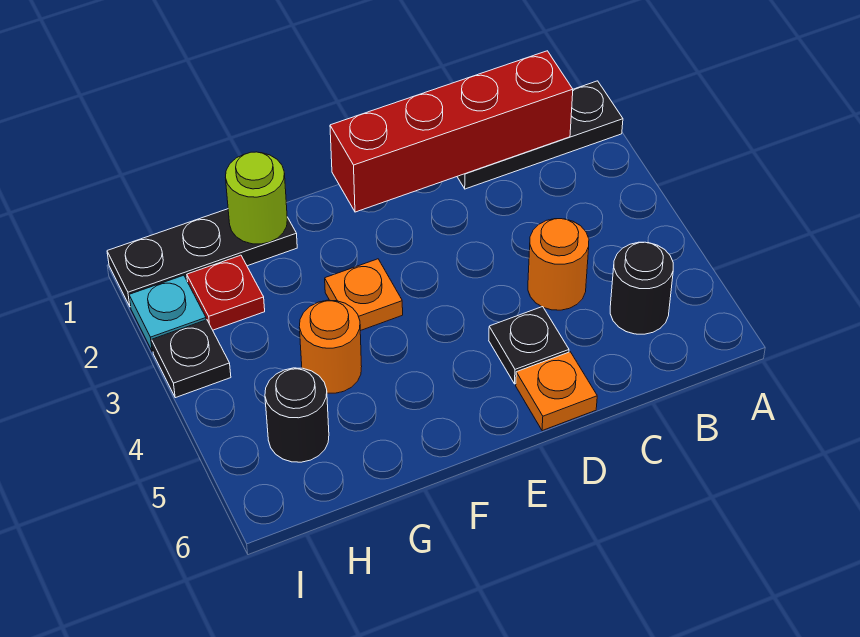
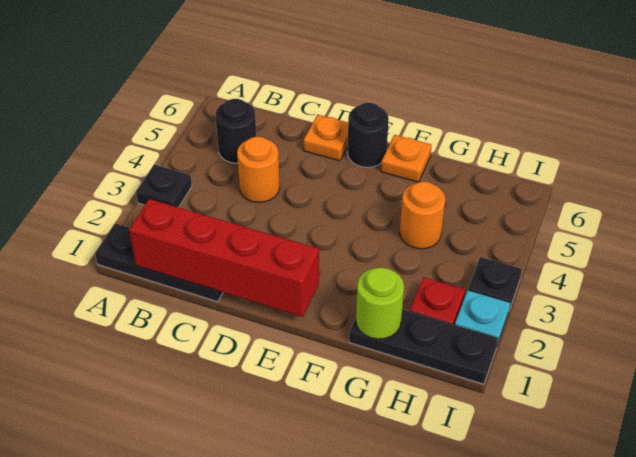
black plate D5 level 1 -> black plate A3 level 1
orange plate F3 level 1 -> orange plate F6 level 1
black round brick H5 level 1 -> black round brick E6 level 1

